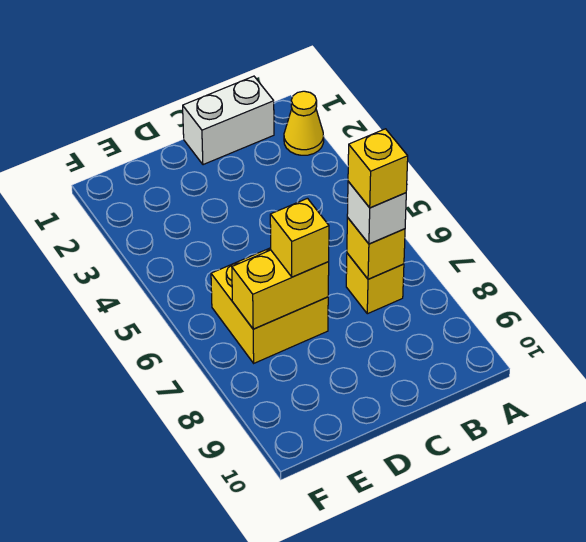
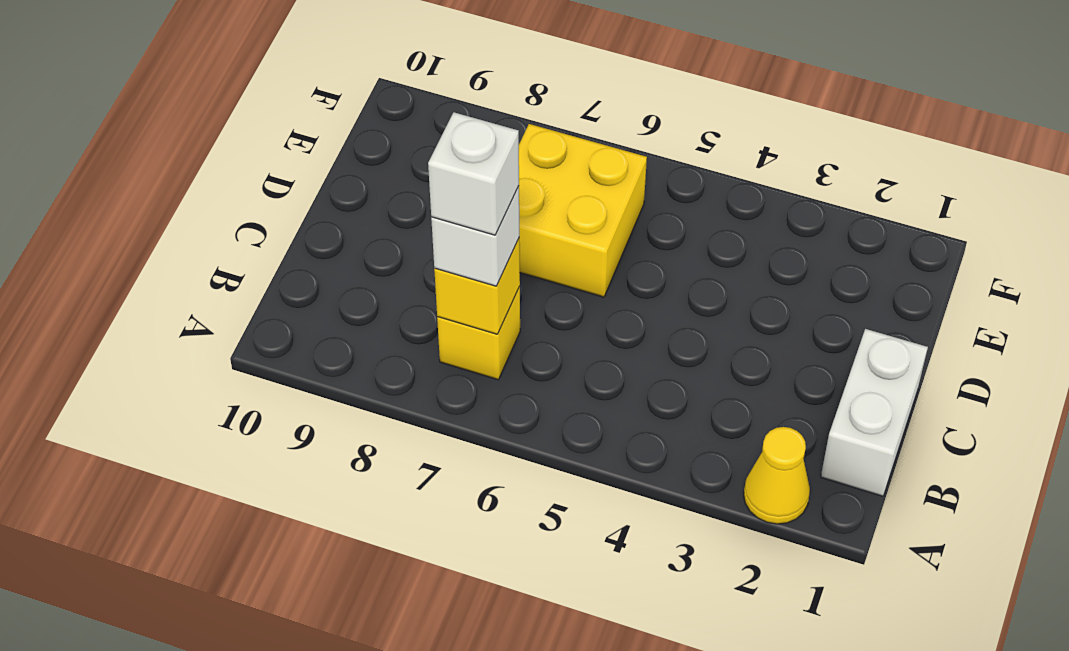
yellow brick B7 level 4 -> white brick B7 level 4
yellow brick D7:E7 level 2 -> none
yellow brick D7 level 3 -> none

